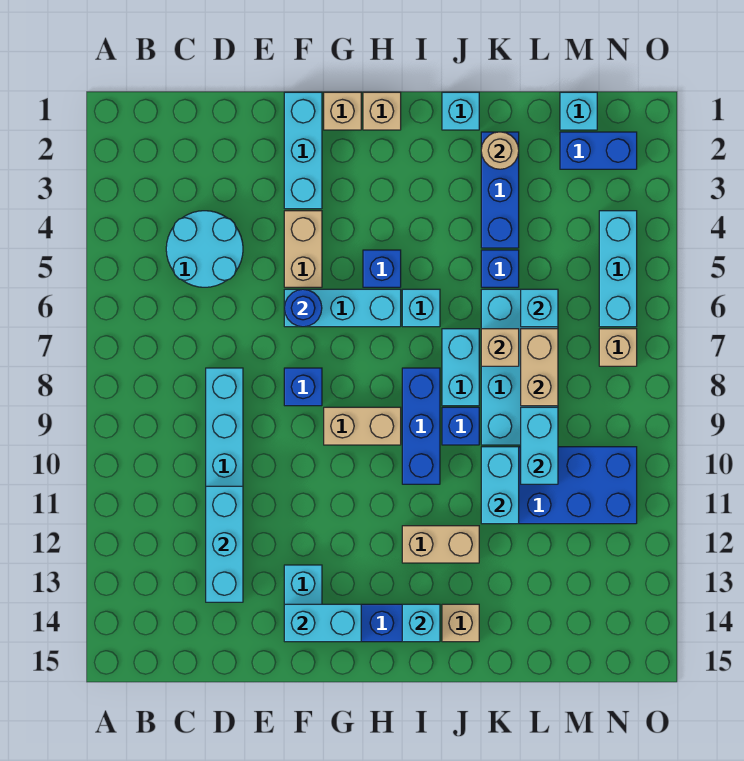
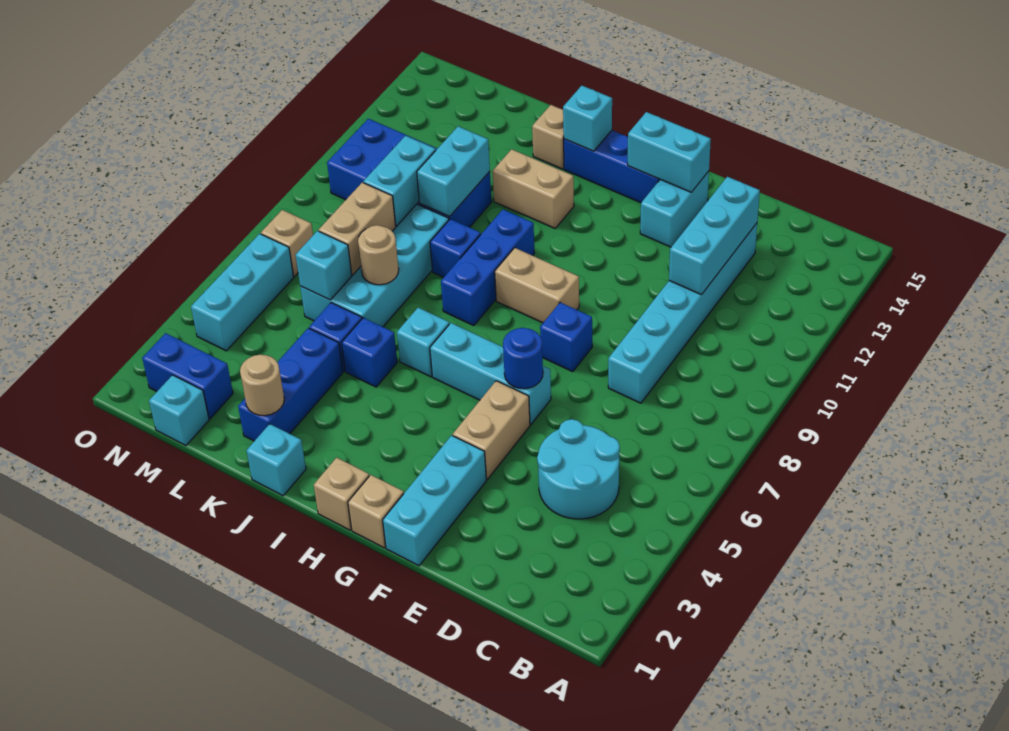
blue brick H5 level 1 -> blue brick J5 level 1
cyan brick J7:J8 level 1 -> none
tan brick K7 level 2 -> tan round brick K7 level 2

